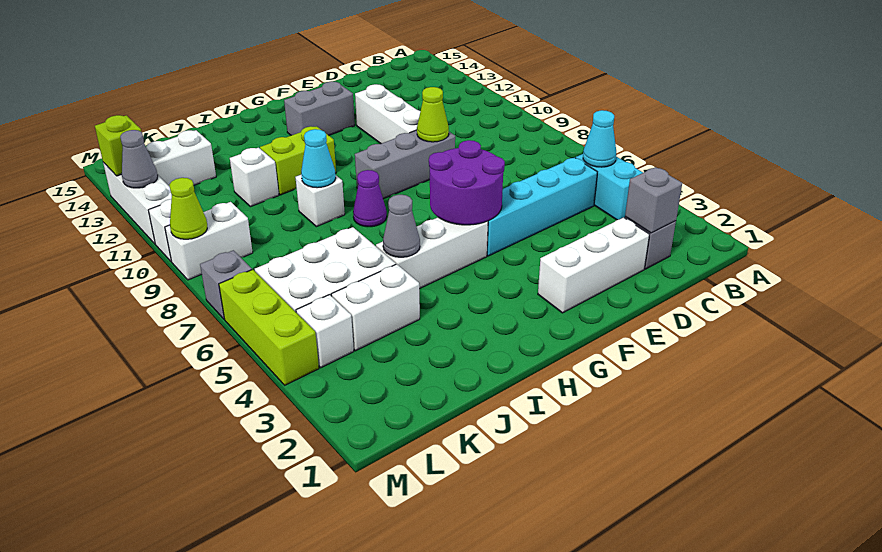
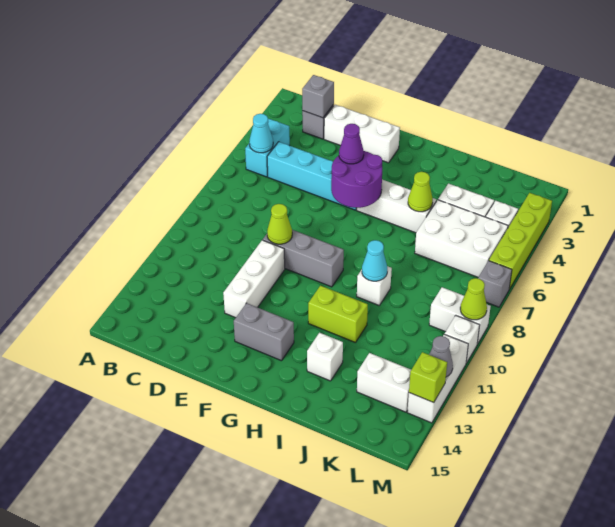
purple cone H8 level 1 -> purple cone F5 level 3
grey cone I5 level 2 -> lime cone I5 level 2
white brick J11 level 1 -> white brick I13 level 1
lime brick M4:M6 level 1 -> lime brick M3:M6 level 1

